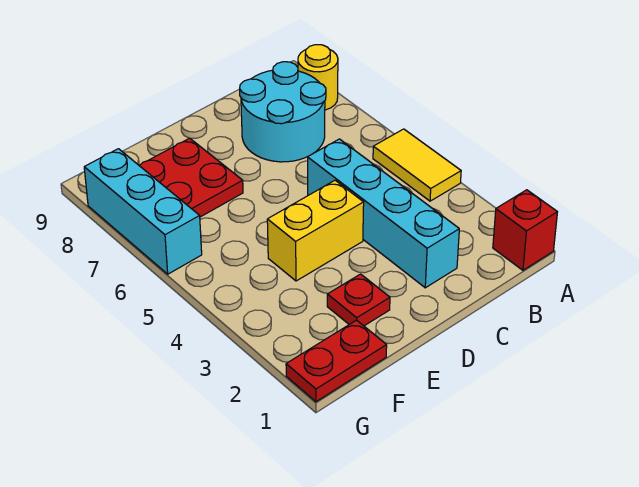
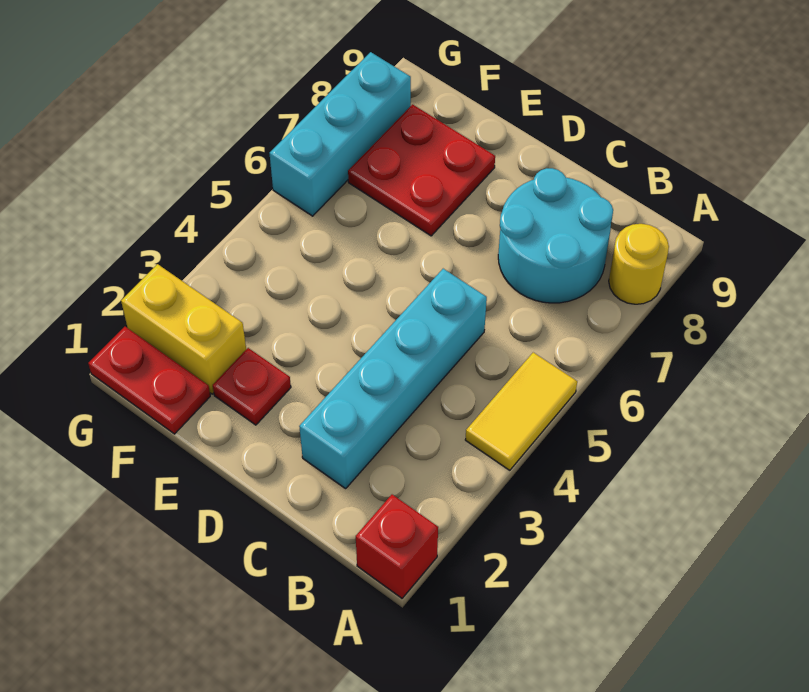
yellow brick D4:E4 level 1 -> yellow brick F2:G2 level 1

